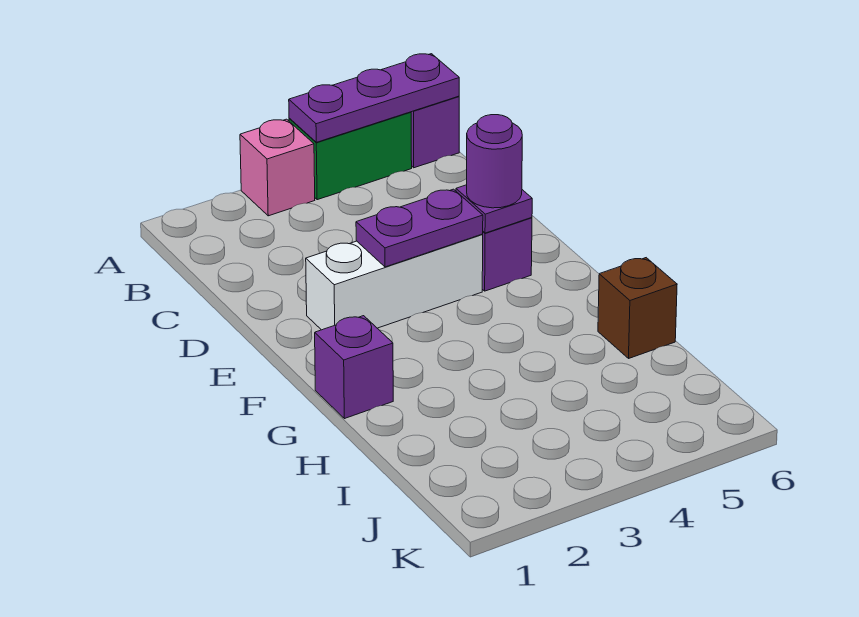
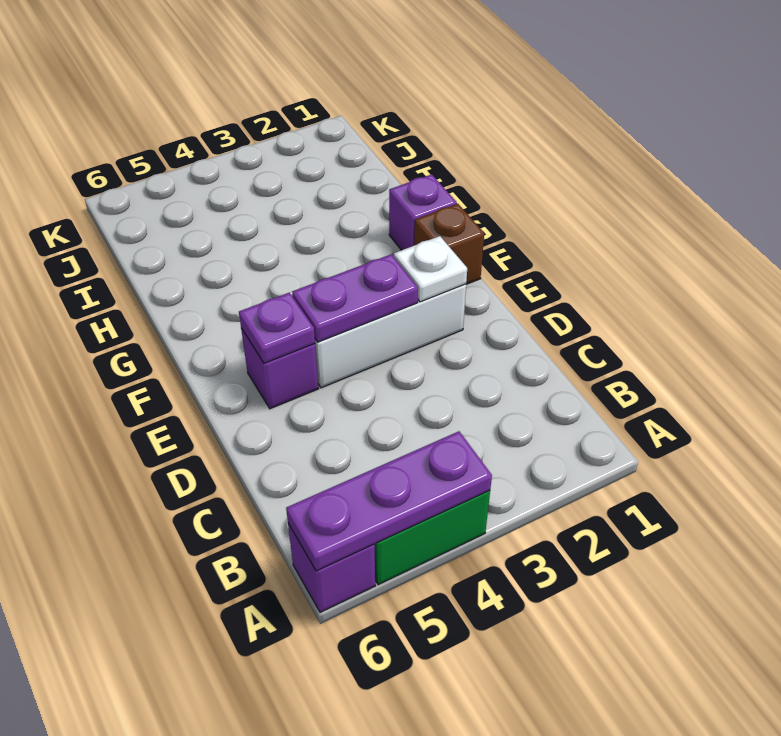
pink brick A3 level 1 -> none
none -> white plate E2 level 2
purple round brick E5 level 3 -> none
brown brick H6 level 1 -> brown brick F1 level 1

